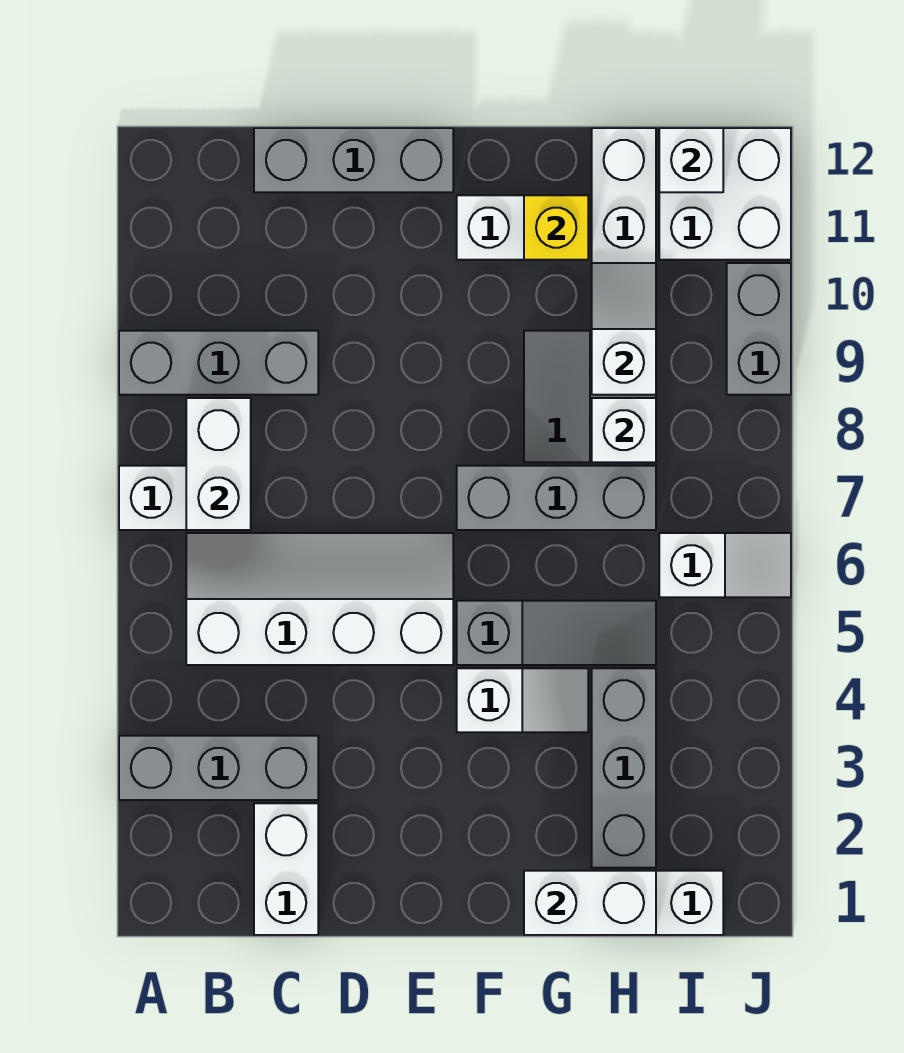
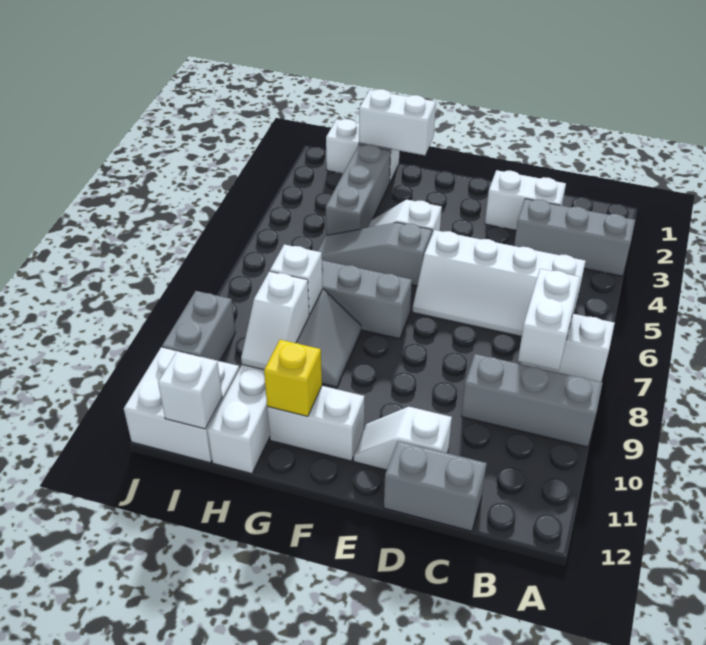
white brick C1:C2 level 1 -> white brick C2:D2 level 1
grey brick C12:E12 level 1 -> grey brick C12:D12 level 1
white slope I6:J6 level 1 top I -> white slope D11:E11 level 1 top D

